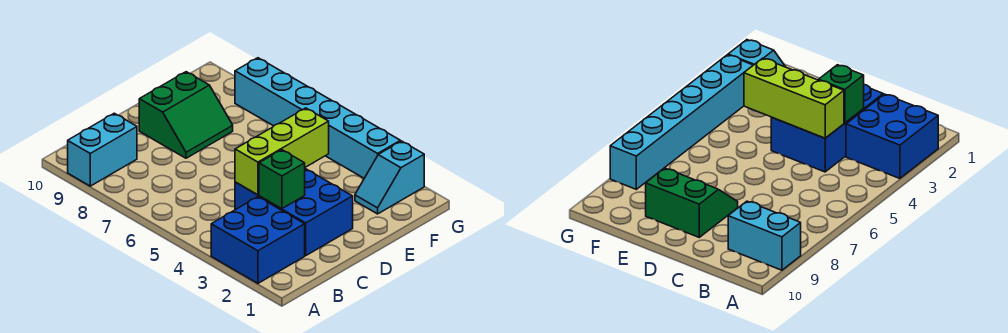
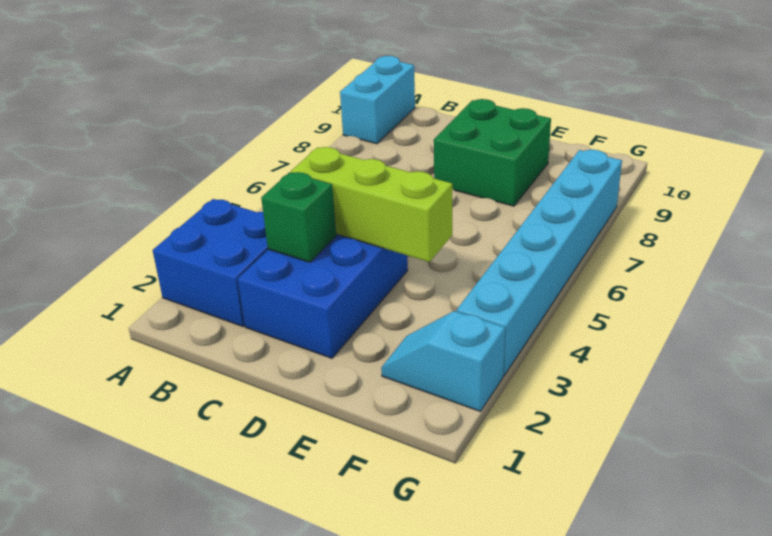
cyan brick A9:B9 level 1 -> cyan brick A9:A10 level 1
green slope D8:E9 level 1 top 9 -> green brick D8:E9 level 1

